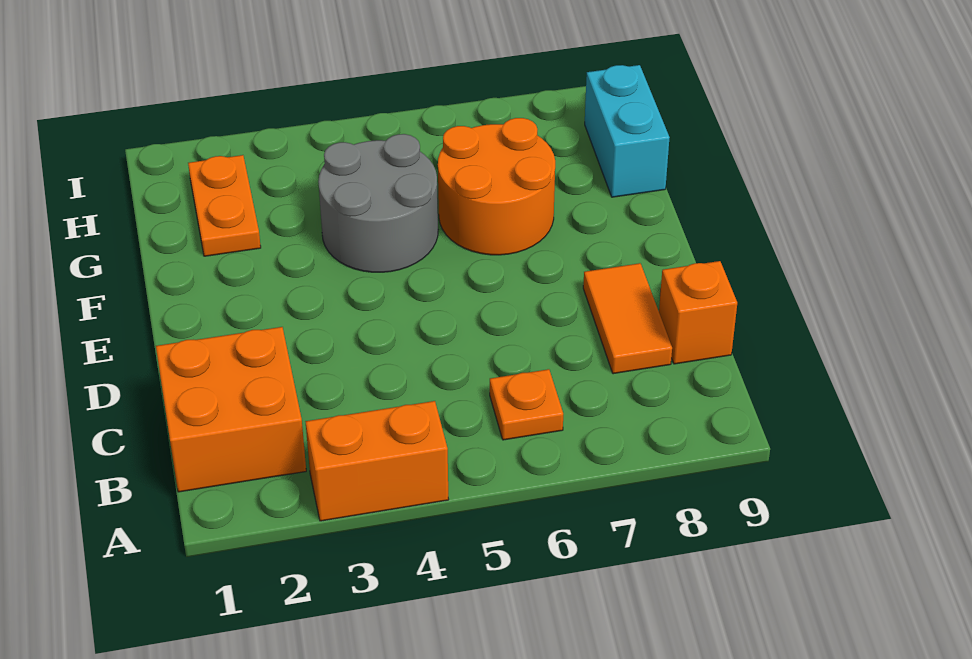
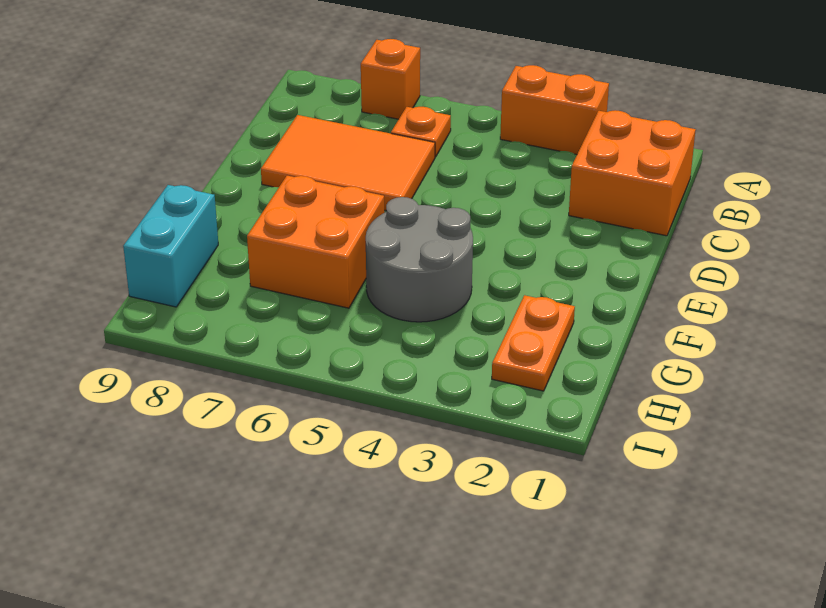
orange tile C8:D8 level 1 -> orange tile C6:D8 level 1
orange brick C9 level 1 -> orange brick A7 level 1
orange round brick F6:G7 level 1 -> orange brick F6:G7 level 1

